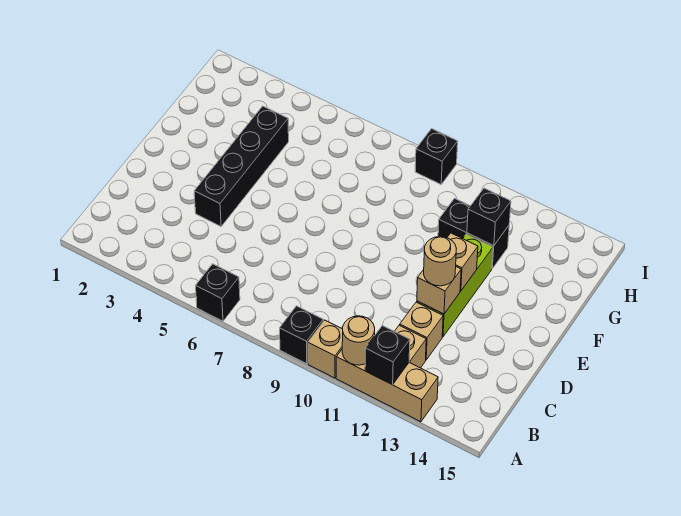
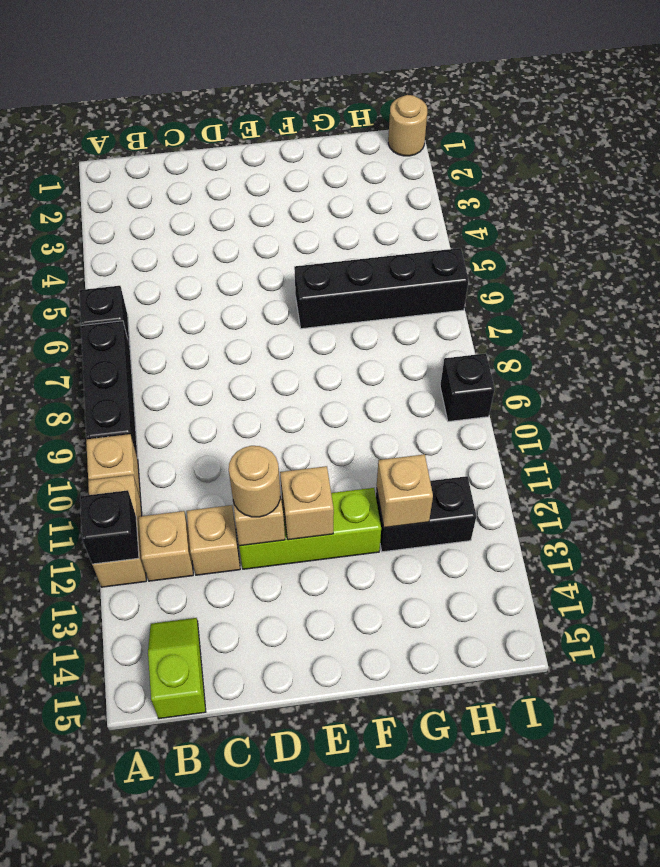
black brick A9 level 1 -> black brick A7:A9 level 1
tan brick A11:A13 level 1 -> tan brick A11:A12 level 1
tan round brick A11 level 2 -> tan round brick I1 level 1
none -> lime slope B14:B15 level 1 top 15
black brick D4:G4 level 1 -> black brick F6:I6 level 1
black brick G11:G12 level 1 -> black brick G12:H12 level 1
black brick G12 level 2 -> tan brick G12 level 2

